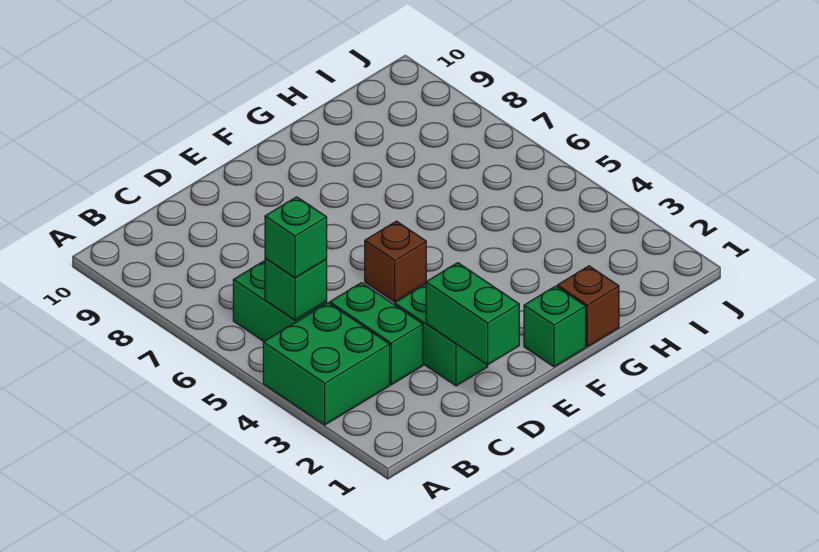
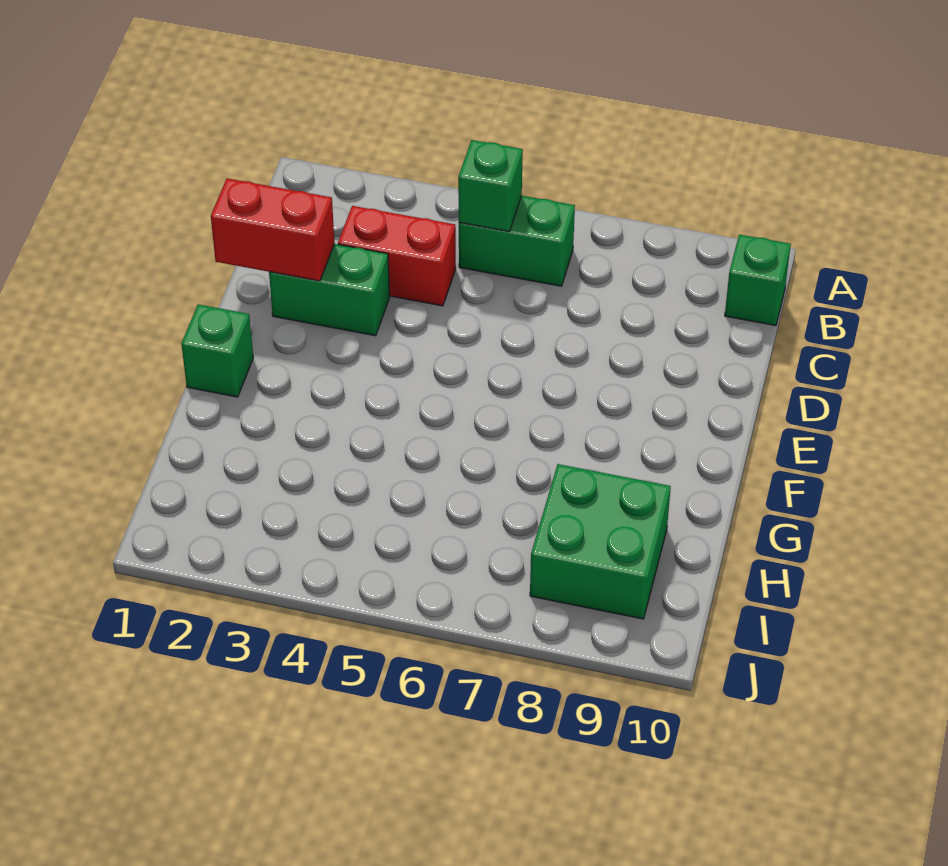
green brick A3:B4 level 1 -> green brick H8:I9 level 1
green brick B5 level 3 -> green brick B10 level 1
green brick C3:C4 level 1 -> red brick C3:C4 level 1
green brick D1:D2 level 2 -> red brick D1:D2 level 2
brown brick E5 level 1 -> none
brown brick G1 level 1 -> none

